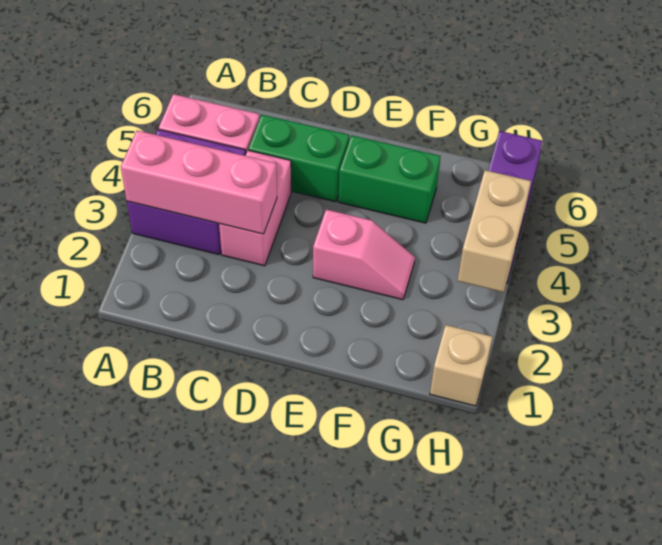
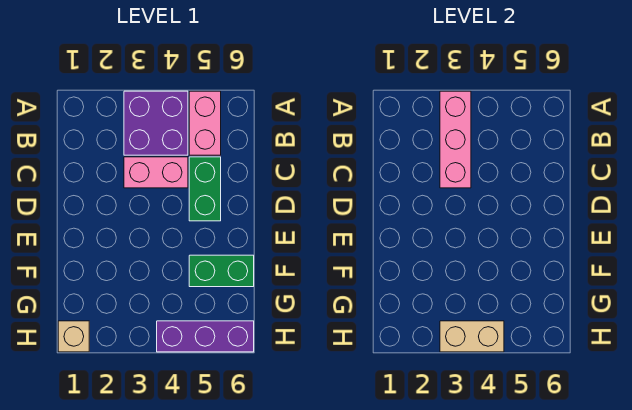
pink slope E3:F3 level 1 top E -> none
green brick E5:F5 level 1 -> green brick F5:F6 level 1

